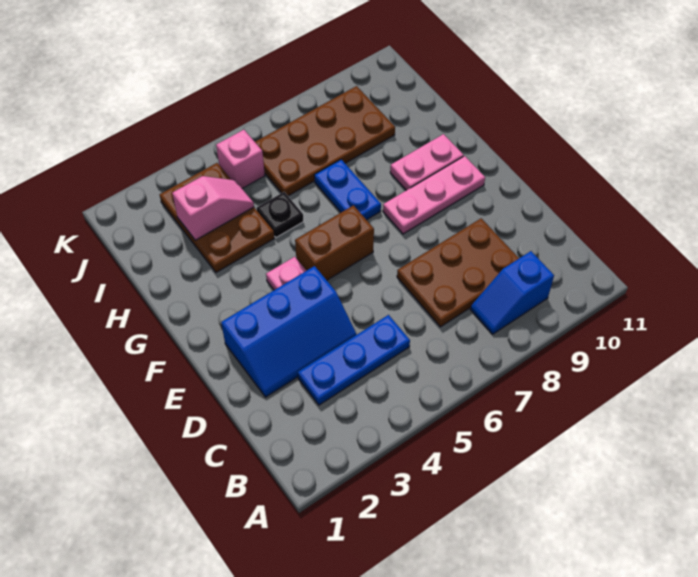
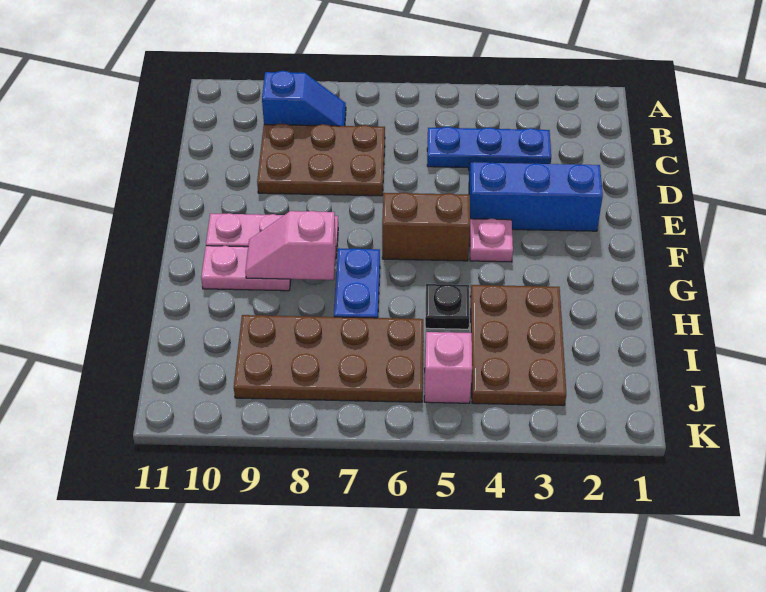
pink slope I3:I4 level 2 top 3 -> pink slope G8:G9 level 2 top 8

